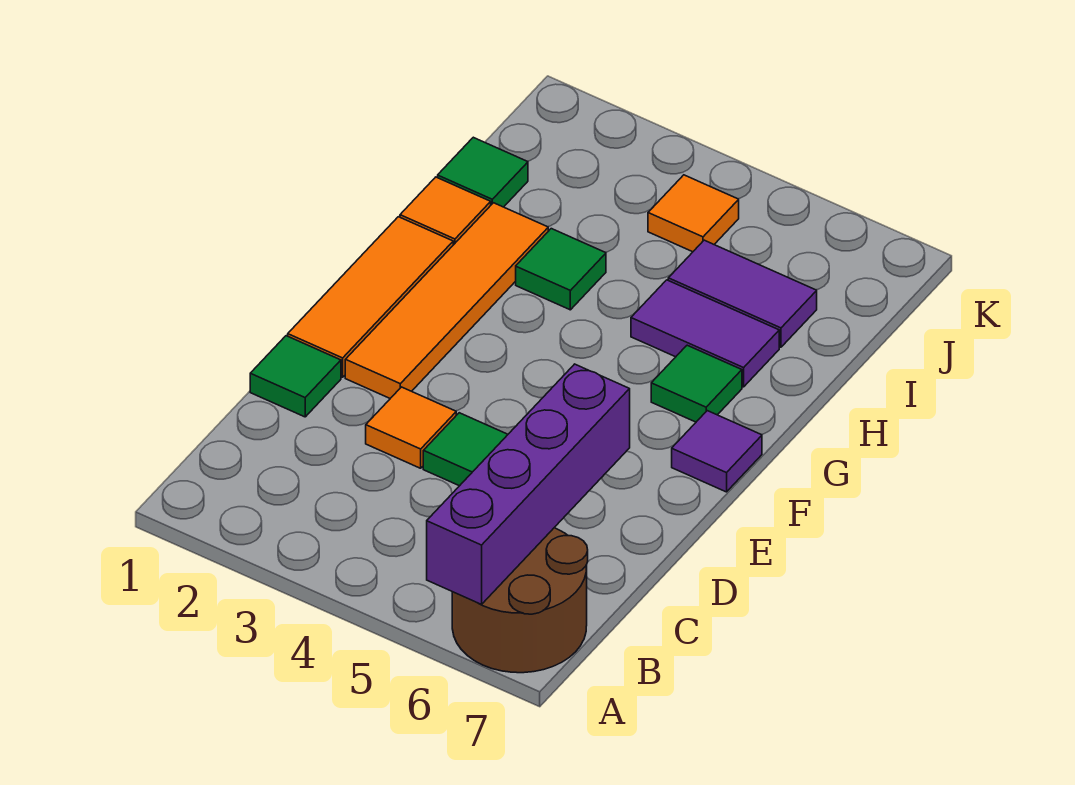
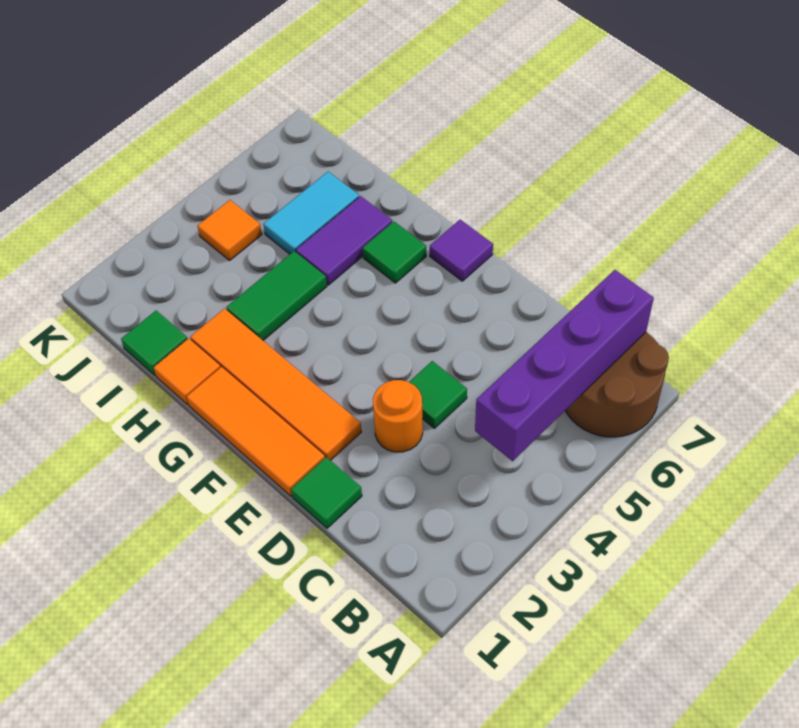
purple brick A6:D6 level 2 -> purple brick B4:B7 level 2
orange tile D3 level 1 -> orange round brick D3 level 1
green tile H3 level 1 -> green tile H3:H4 level 1
purple tile I5:I6 level 1 -> cyan tile I5:I6 level 1

